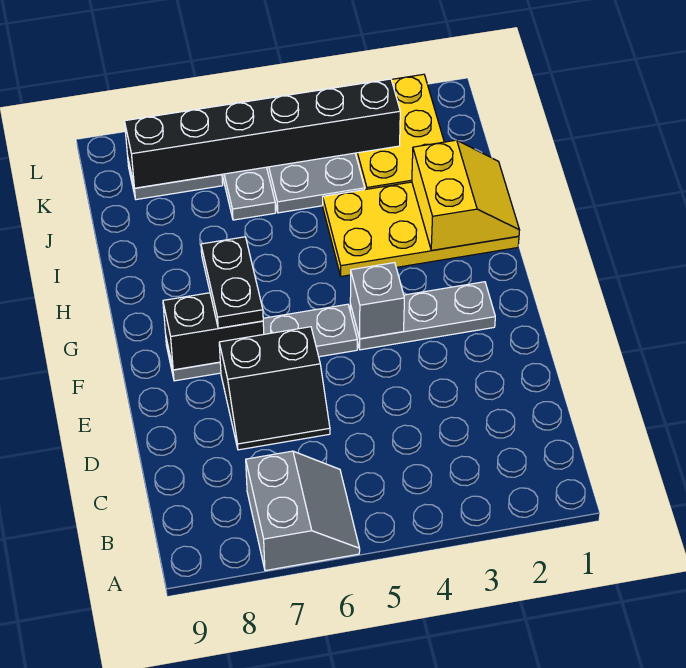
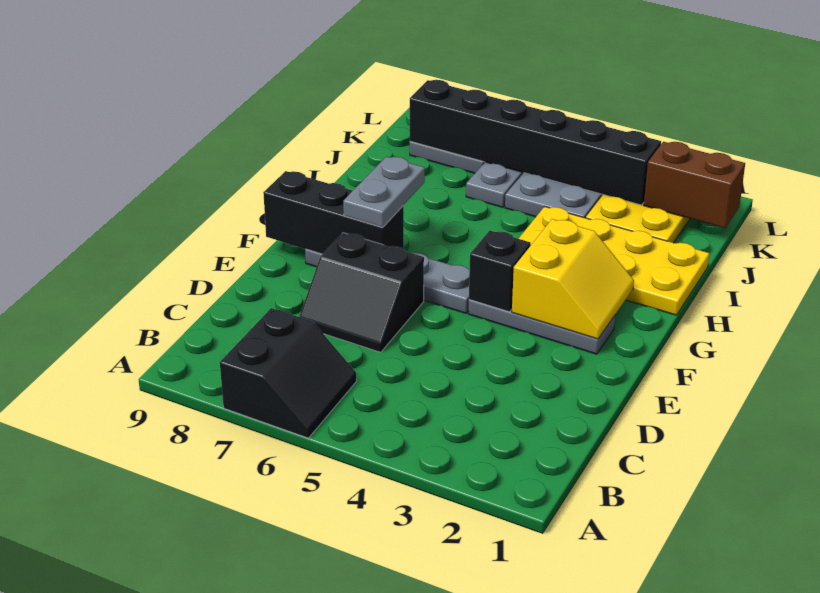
grey slope A6:B7 level 1 top 7 -> black slope A6:B7 level 1 top 7
grey brick F4 level 2 -> black brick F4 level 2
black brick F7:F8 level 2 -> black brick F7:F9 level 2
black plate F7:G7 level 3 -> grey plate F7:G7 level 3
yellow slope H1:I2 level 2 top 2 -> yellow slope F2:G3 level 2 top 3
none -> brown brick K1:K2 level 2

